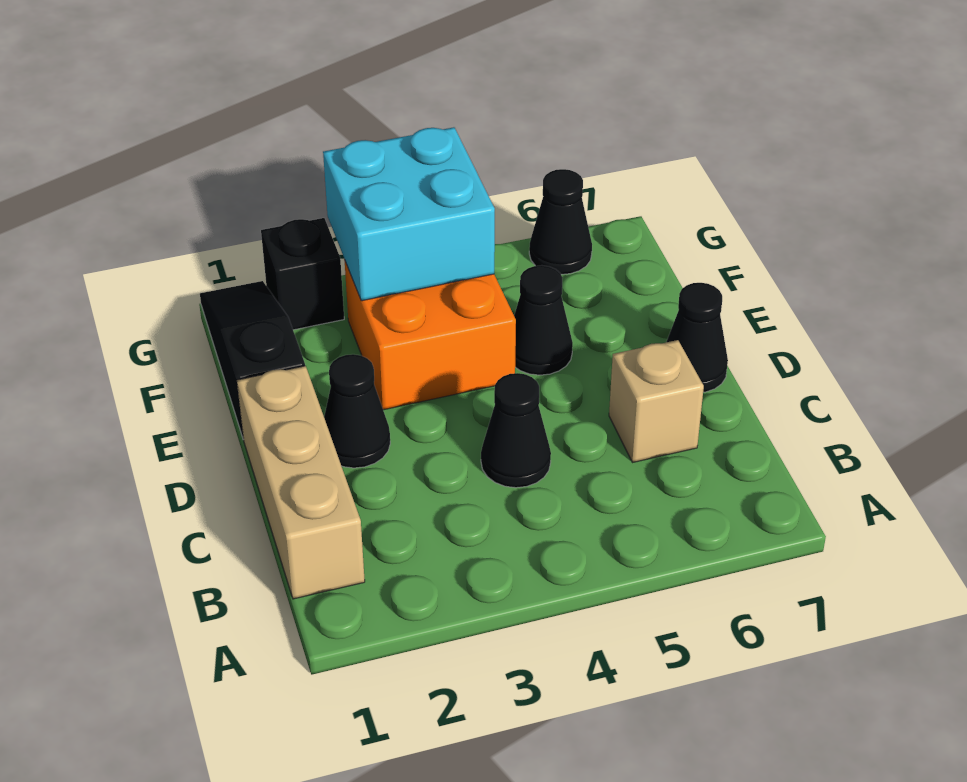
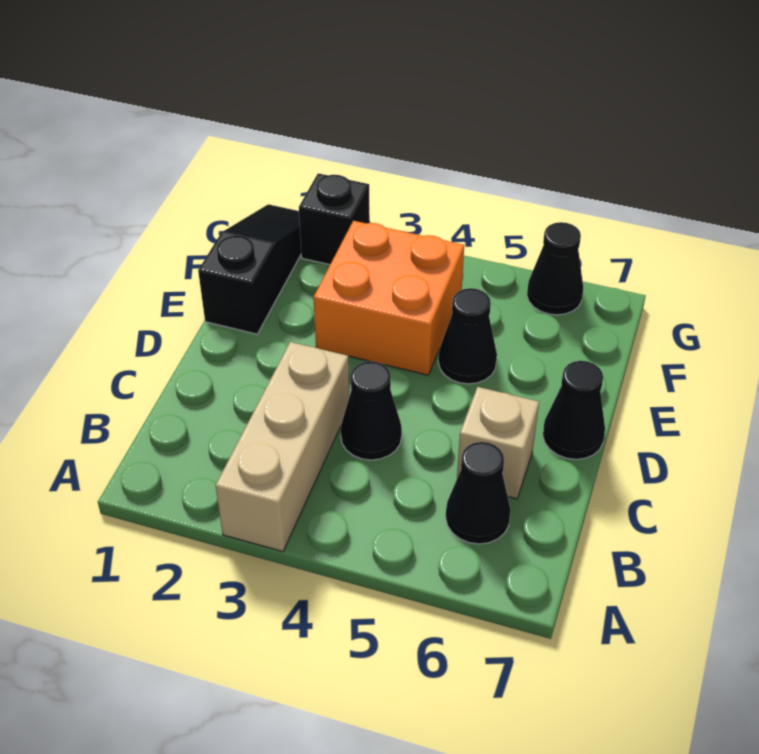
tan brick B1:D1 level 1 -> tan brick A3:C3 level 1
black cone D2 level 1 -> black cone B6 level 1
cyan brick F3:G4 level 2 -> none

